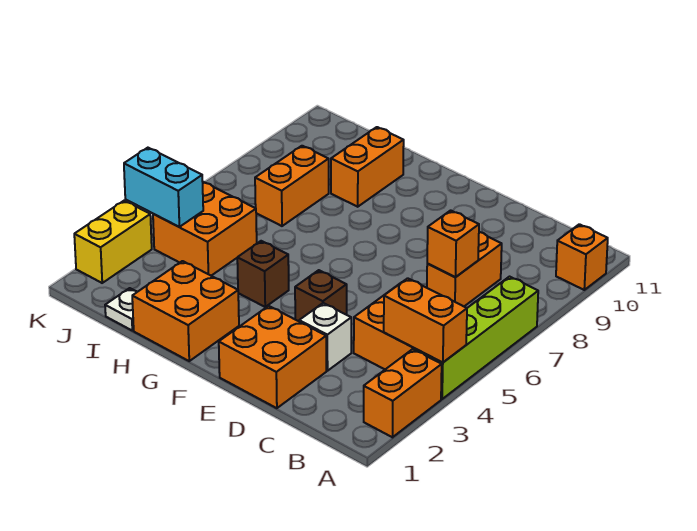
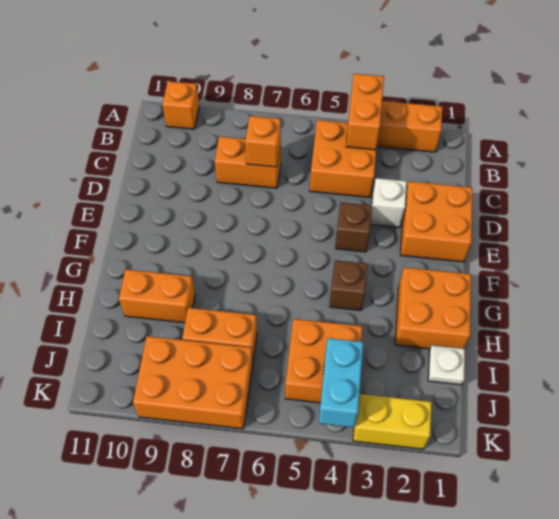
lime brick A4:A7 level 1 -> none
none -> orange brick J7:K9 level 1

